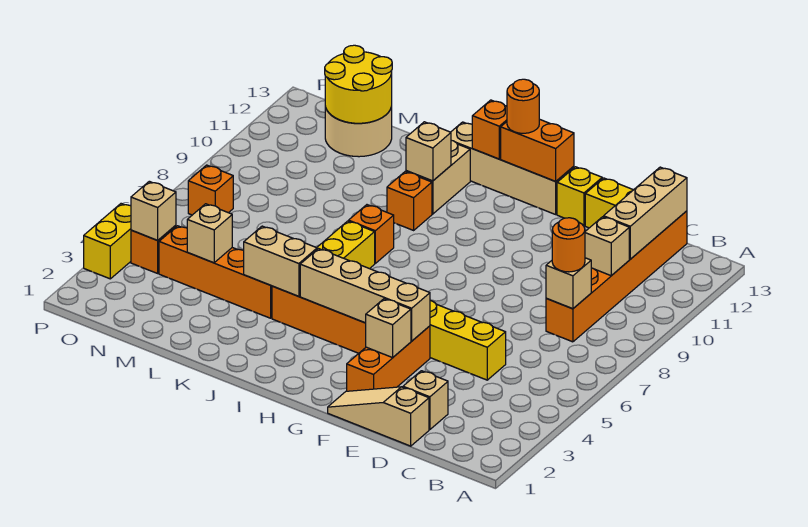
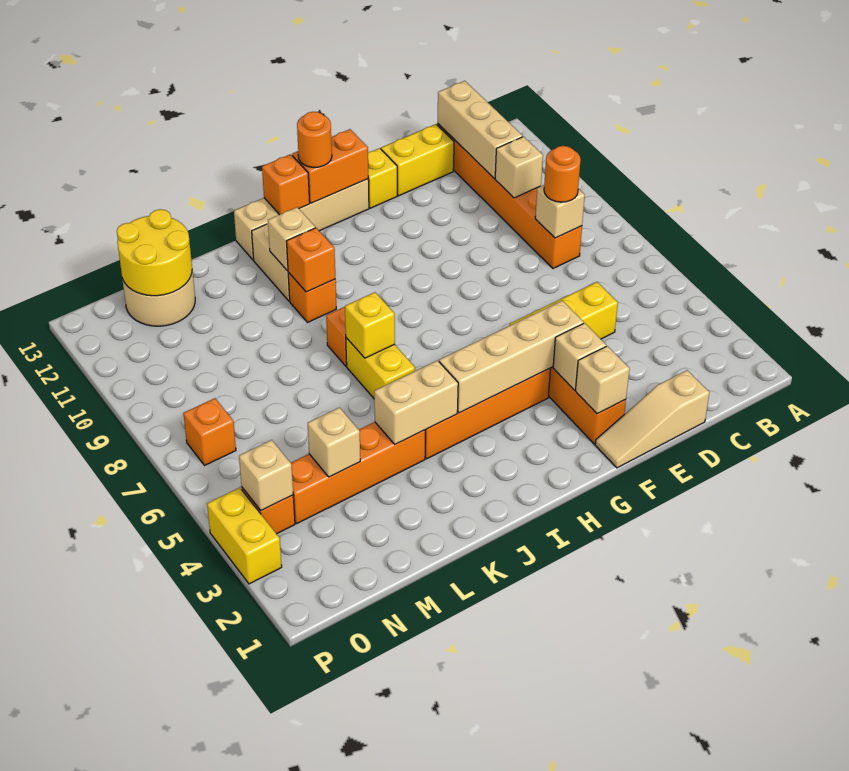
tan brick D2 level 1 -> tan brick F2 level 2
none -> yellow brick J7 level 2
none -> orange brick J10 level 2

